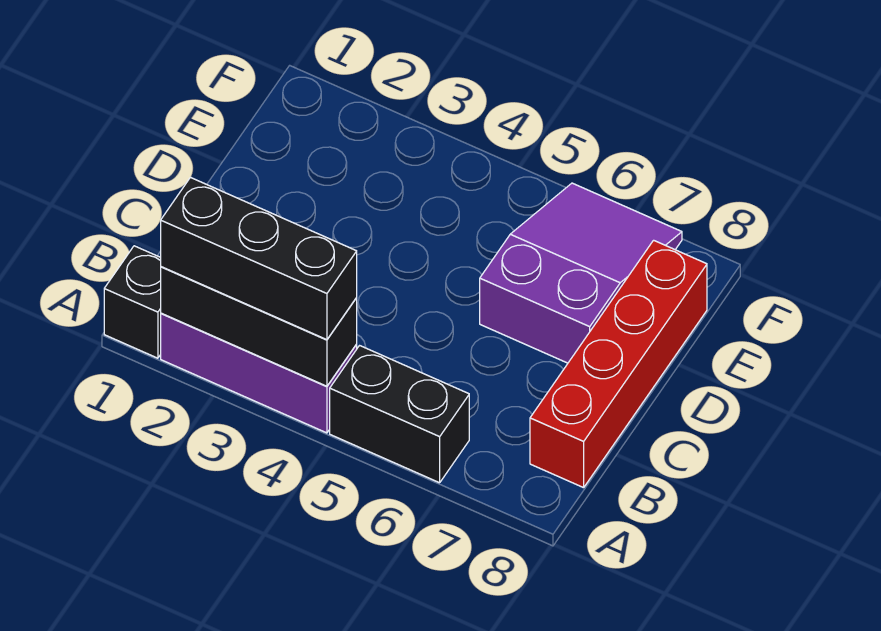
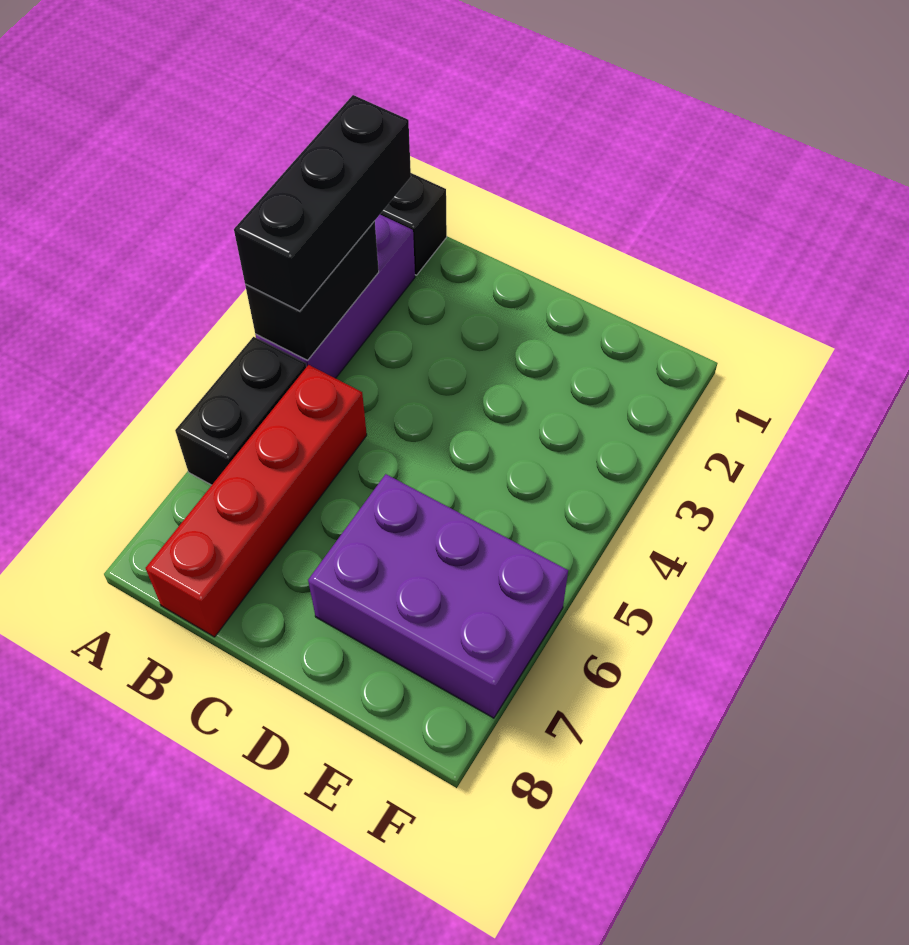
black brick A2:A4 level 2 -> black brick A3:A4 level 2
red brick B8:E8 level 1 -> red brick B5:B8 level 1
purple slope D6:F7 level 1 top D -> purple brick D6:F7 level 1

